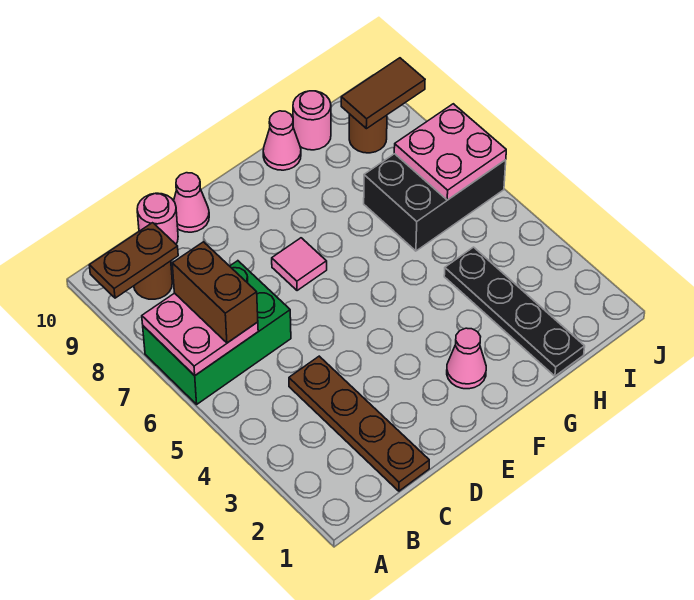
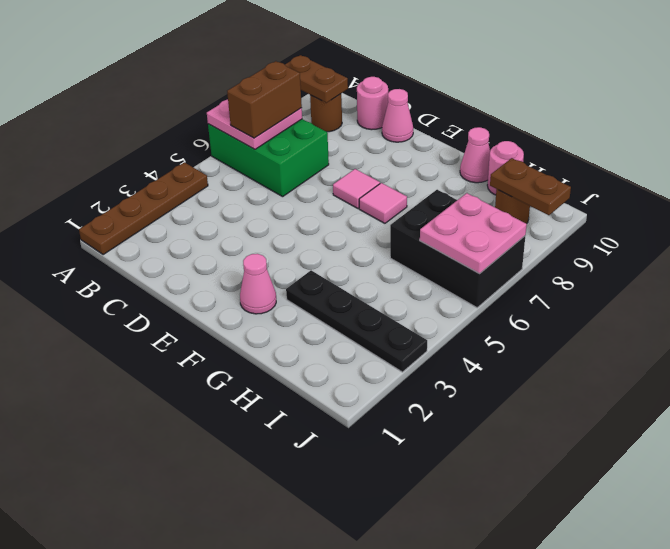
brown plate C1:C4 level 1 -> brown plate A1:A4 level 1
none -> pink tile F7 level 1
black plate H1:H4 level 1 -> black plate G3:J3 level 1
brown tile I9:J9 level 2 -> brown plate I9:J9 level 2

